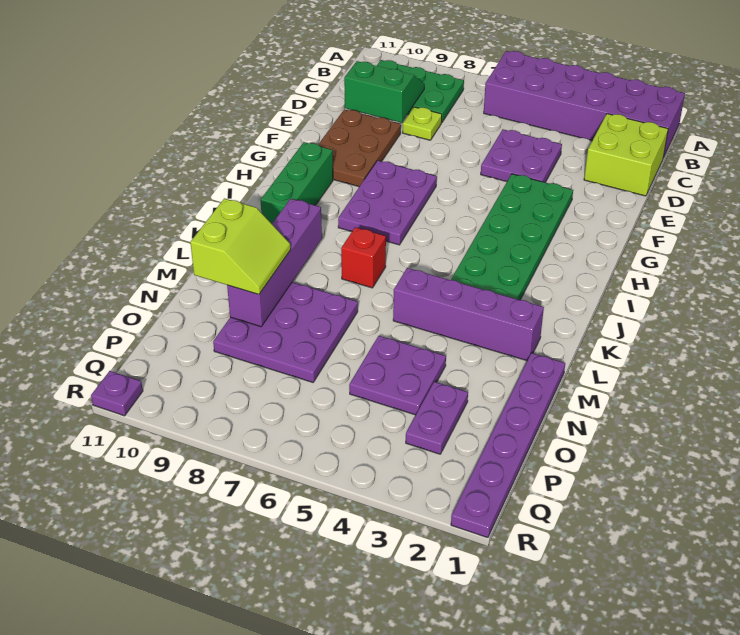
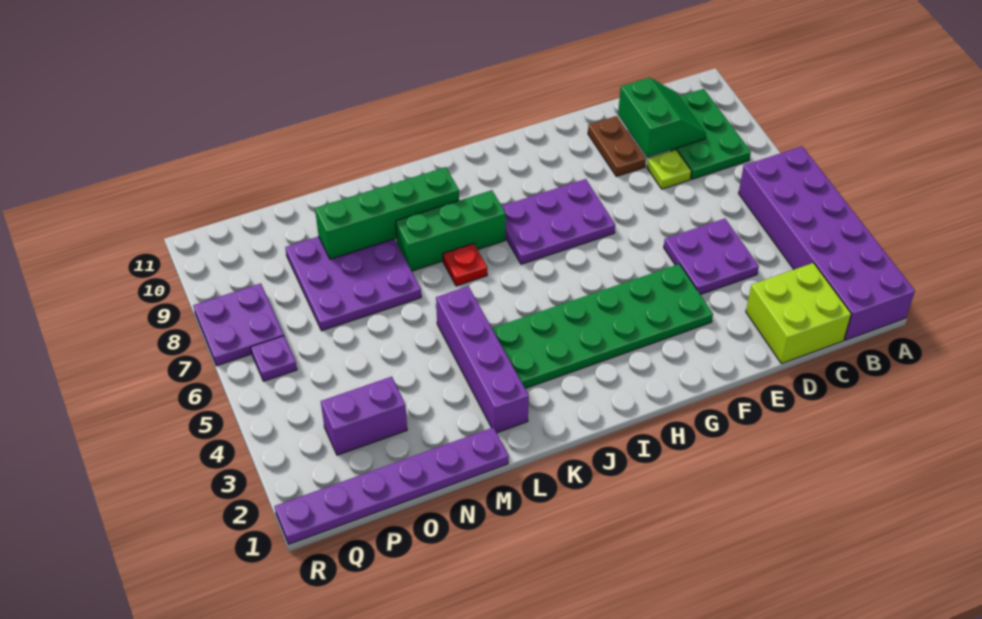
brown plate E9:G10 level 1 -> brown plate E9:E10 level 1
green brick H10:J10 level 1 -> green brick J8:L8 level 1
red brick K7 level 1 -> red plate K7 level 1
purple brick K9:N9 level 2 -> green brick K9:N9 level 2
lime slope M9:N10 level 3 top 10 -> none
purple plate N4:O5 level 1 -> purple plate Q7:R8 level 1
purple plate O3:P3 level 1 -> purple brick O3:P3 level 1
purple plate R11 level 1 -> purple plate Q6 level 1

